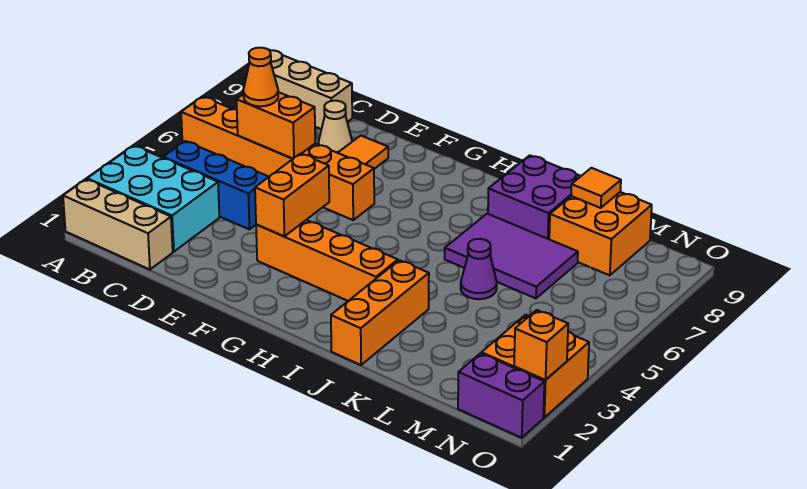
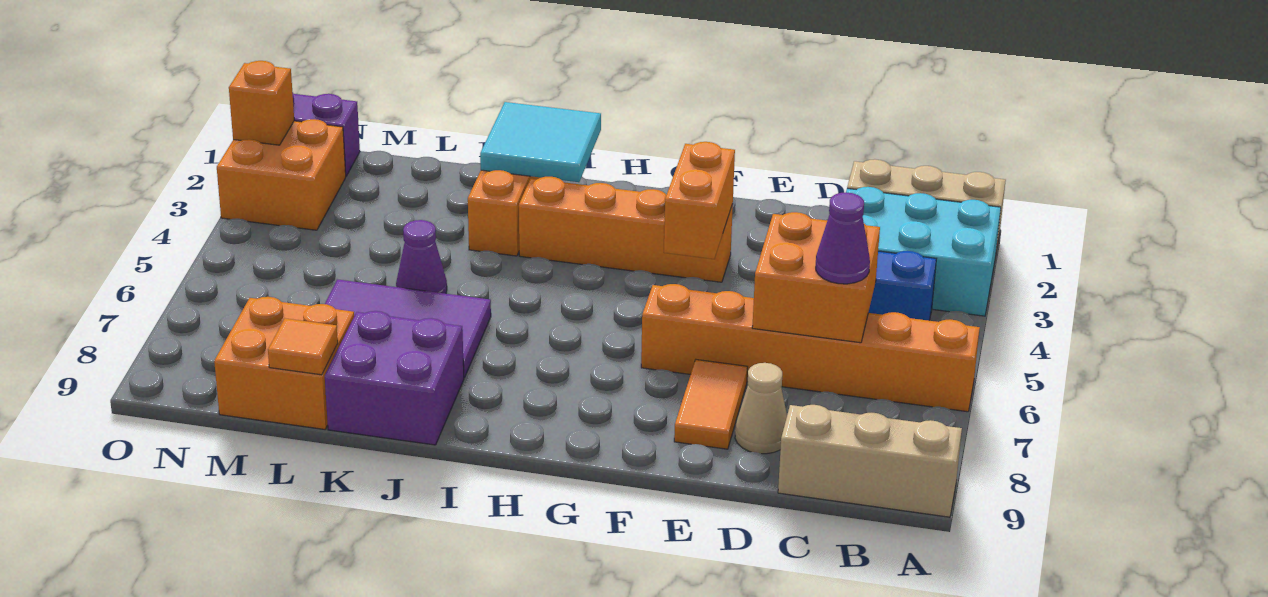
orange brick C6:D6 level 2 -> orange brick C5:D6 level 2
orange cone C6 level 3 -> purple cone C6 level 3
none -> cyan tile I1:J2 level 2

